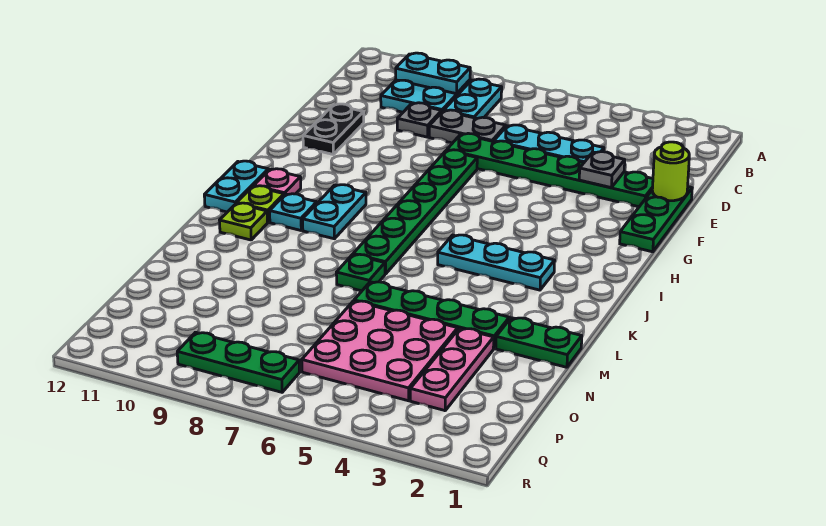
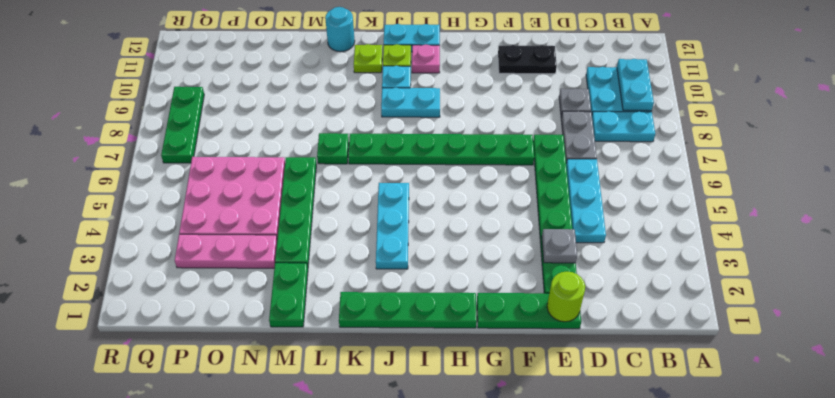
none -> green plate H1:K1 level 1
none -> cyan round brick L12 level 1

